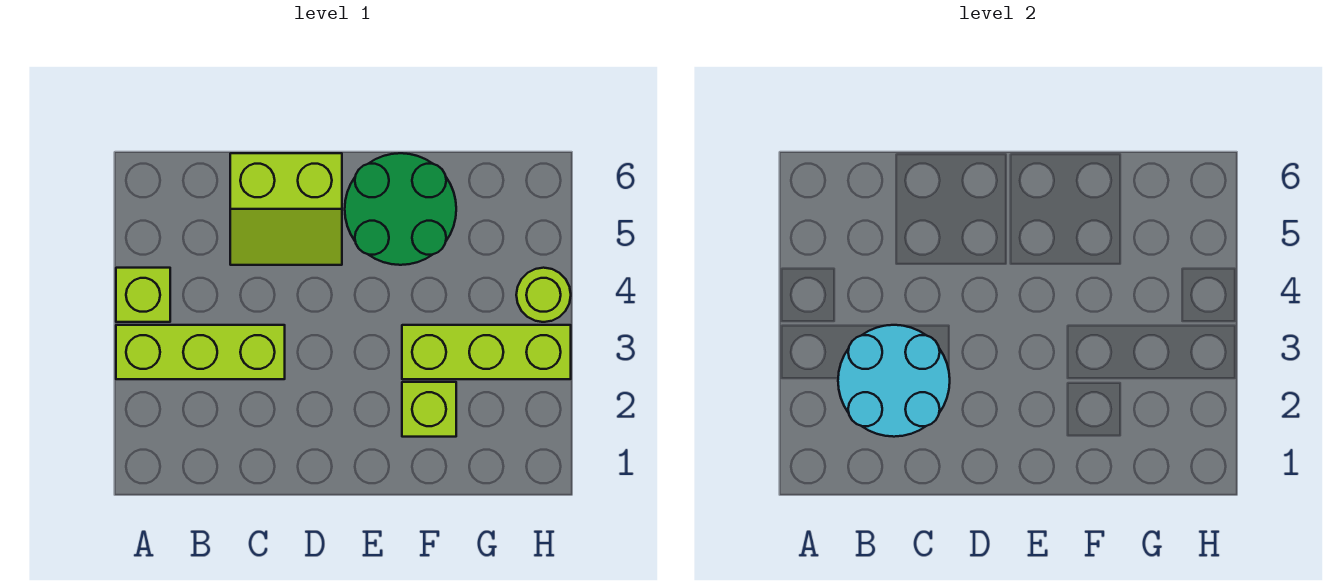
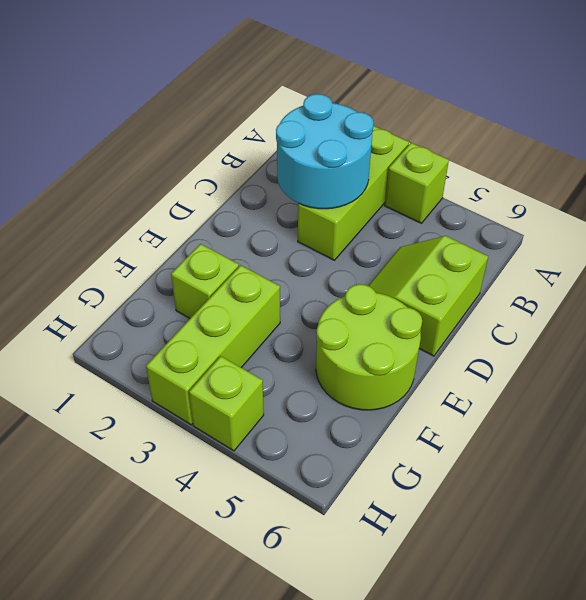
green round brick E5:F6 level 1 -> lime round brick E5:F6 level 1
lime round brick H4 level 1 -> lime brick H4 level 1

